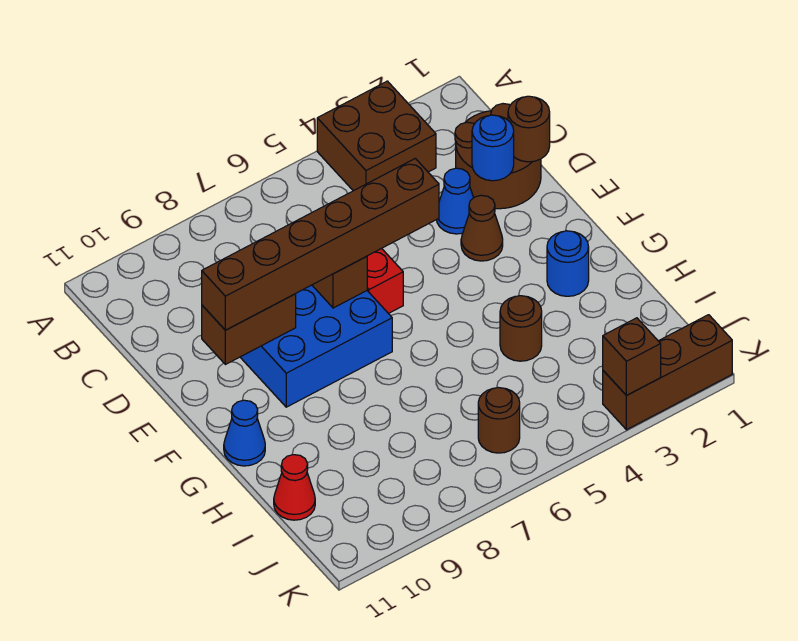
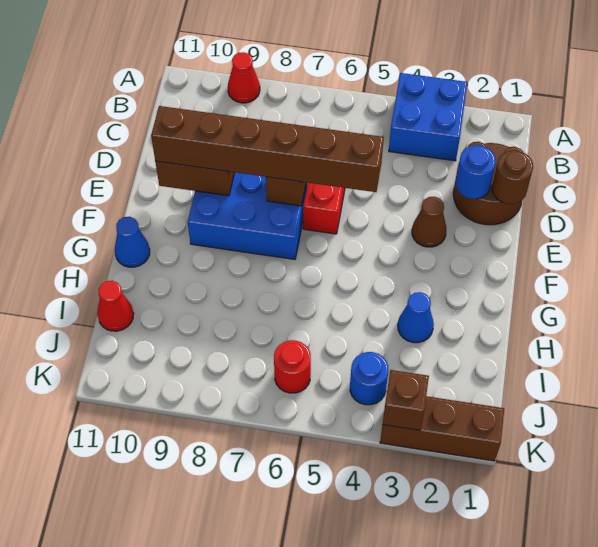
brown brick A3:B4 level 1 -> blue brick A3:B4 level 1
none -> red cone A9 level 1
blue cone D3 level 1 -> blue cone H3 level 1
blue round brick G2 level 1 -> blue round brick J4 level 1
brown round brick H4 level 1 -> none
brown round brick J6 level 1 -> red round brick J6 level 1

